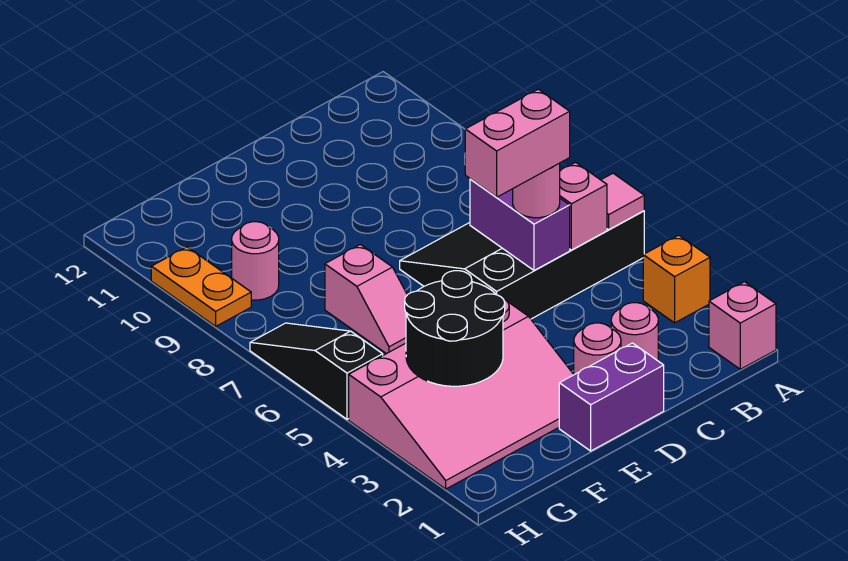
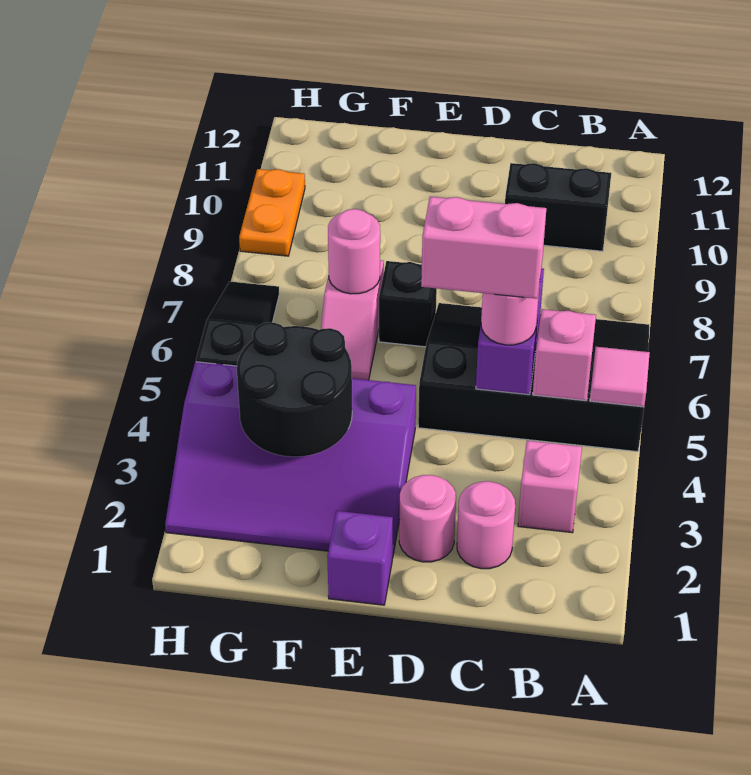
pink brick A1 level 1 -> pink brick B3 level 1
orange brick A3 level 1 -> none
none -> black brick B10:C10 level 1
purple brick D1:E1 level 1 -> purple brick E1 level 1
pink slope E2:H4 level 1 top 4 -> purple slope E2:H4 level 1 top 4
none -> black brick E7 level 1
pink round brick G9 level 1 -> pink round brick F7 level 2

